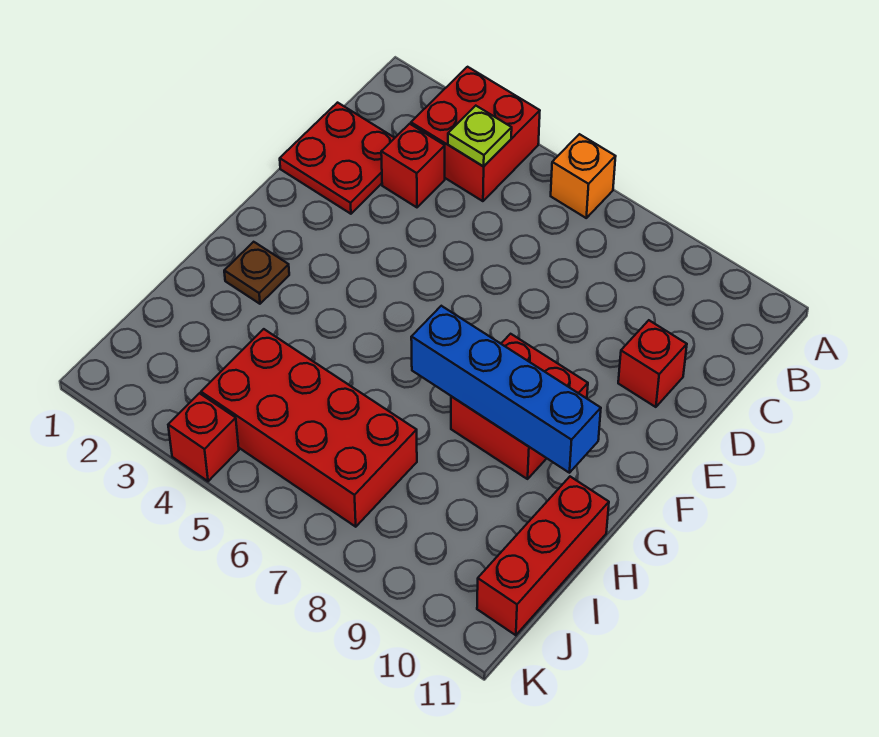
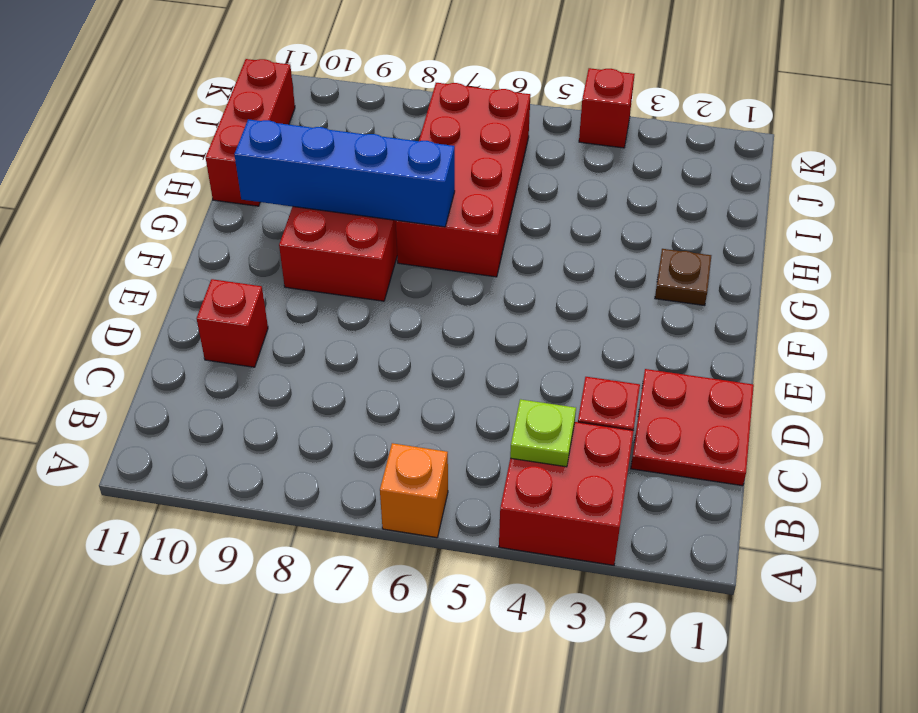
red brick I4:J7 level 1 -> red brick G6:J7 level 1

